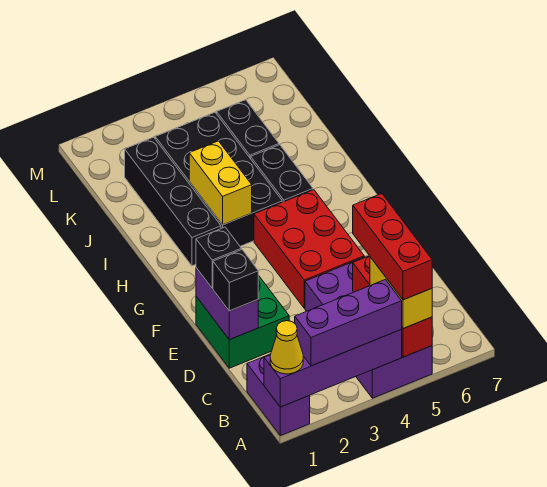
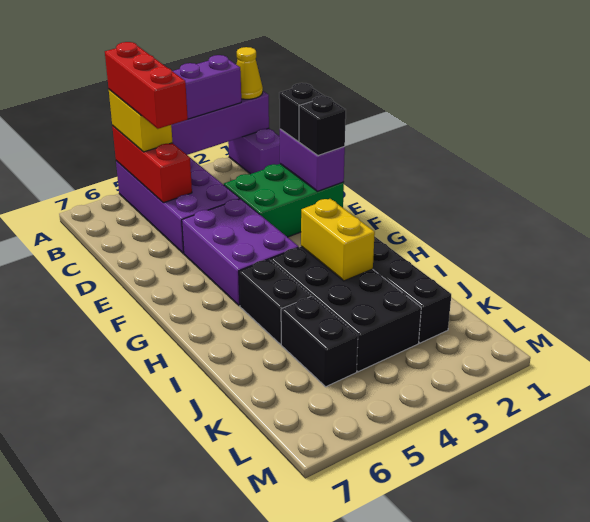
green brick D1:E2 level 1 -> green brick D1:E3 level 1
red brick E4:G5 level 1 -> purple brick E4:G5 level 1

